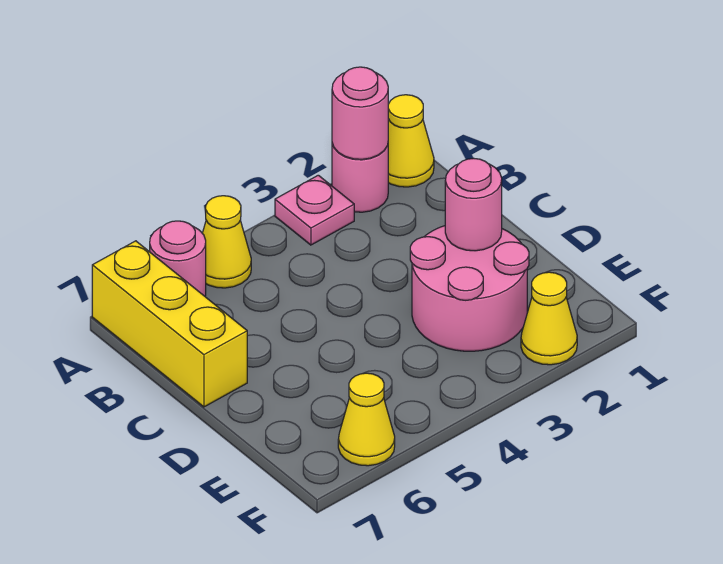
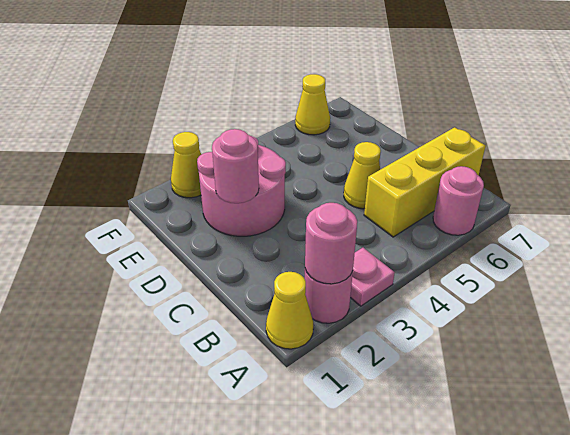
yellow cone A5 level 1 -> yellow cone C5 level 1
yellow brick A7:C7 level 1 -> yellow brick B5:B7 level 1

